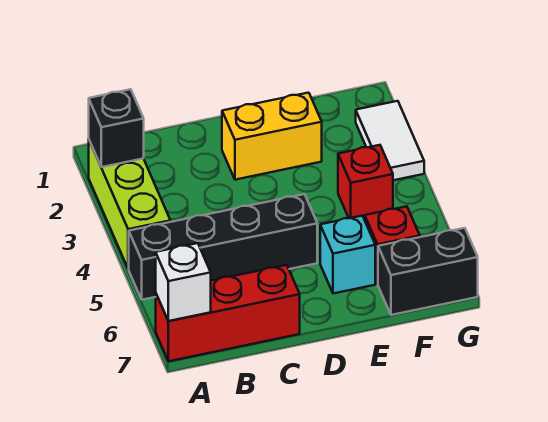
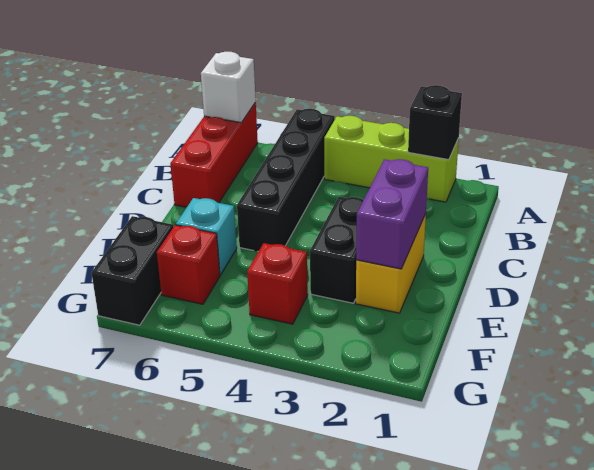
none -> purple brick D2:E2 level 2
none -> black brick D3:E3 level 1
white tile G2:G3 level 1 -> none

